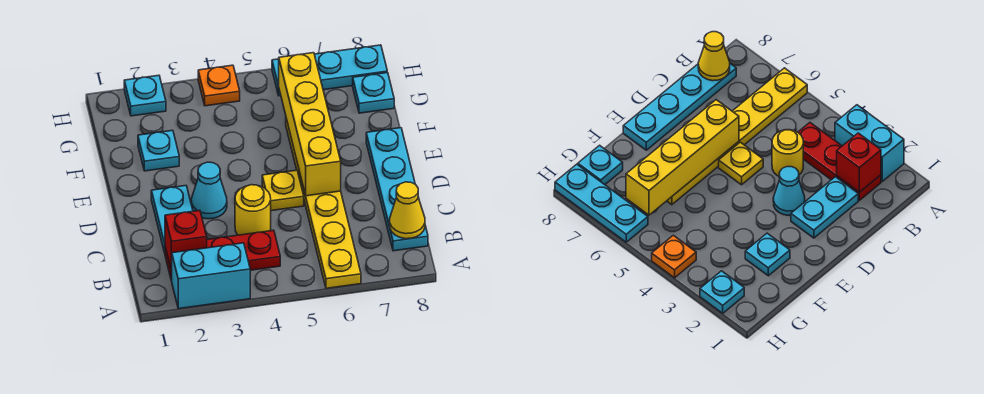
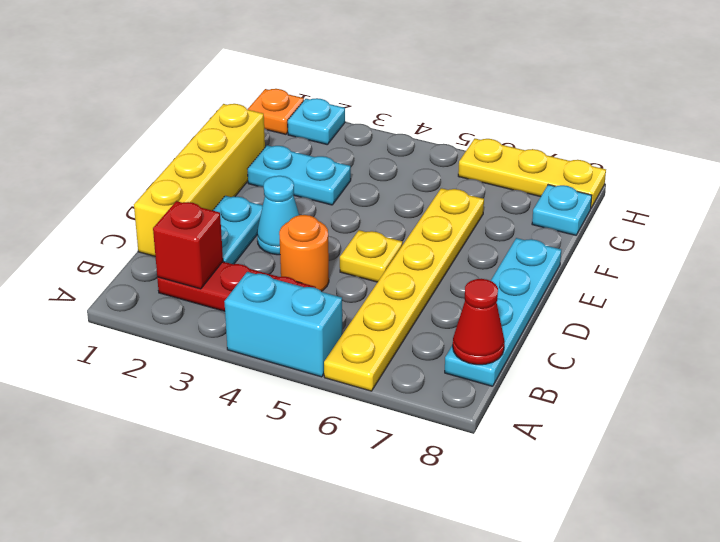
cyan brick A2:A3 level 1 -> cyan brick A4:A5 level 1
yellow cone B8 level 2 -> red cone B8 level 2
yellow round brick C4 level 1 -> orange round brick C4 level 1
yellow brick D6:G6 level 2 -> yellow brick C1:F1 level 1
cyan plate F2 level 1 -> cyan plate F2:F3 level 1
orange plate H4 level 1 -> orange plate H1 level 1
cyan plate H6:H8 level 1 -> yellow plate H6:H8 level 1

